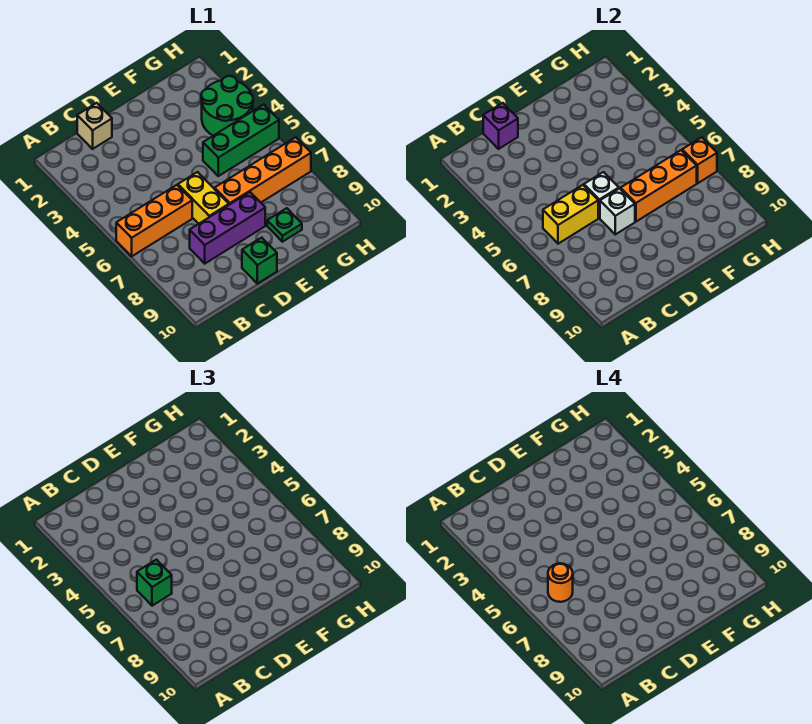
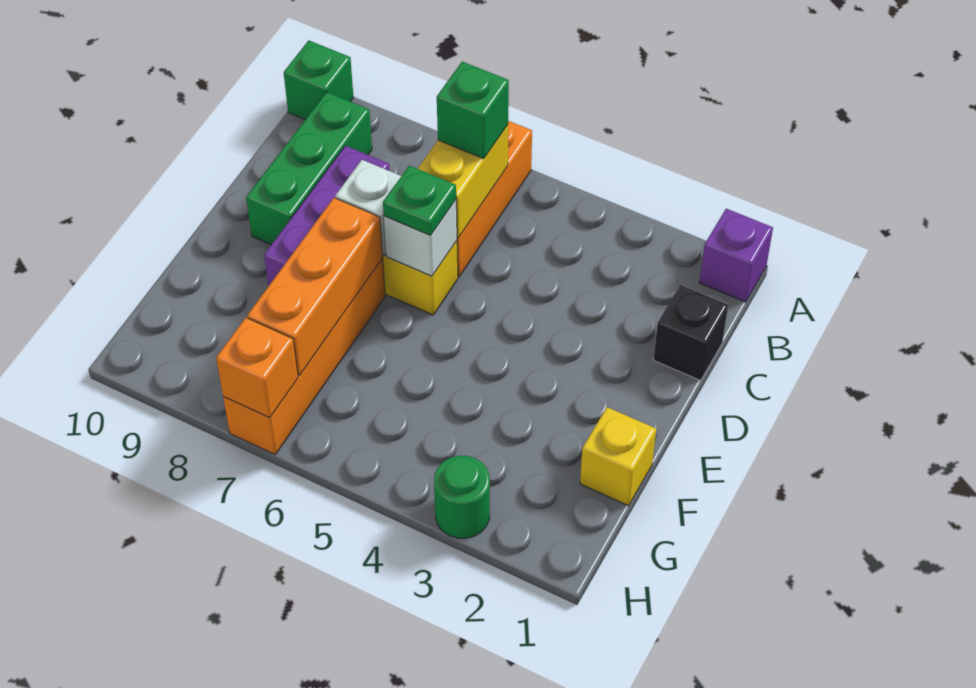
orange round brick B6 level 4 -> none
tan brick C1 level 1 -> black brick C1 level 1
purple brick C1 level 2 -> purple brick A1 level 1
green brick D10 level 1 -> green brick A10 level 1
none -> yellow brick F1 level 1
green brick F5:H5 level 1 -> green brick B9:D9 level 1
green plate F9 level 1 -> green plate D6 level 3
green round brick G3:H4 level 1 -> green round brick H3 level 1

